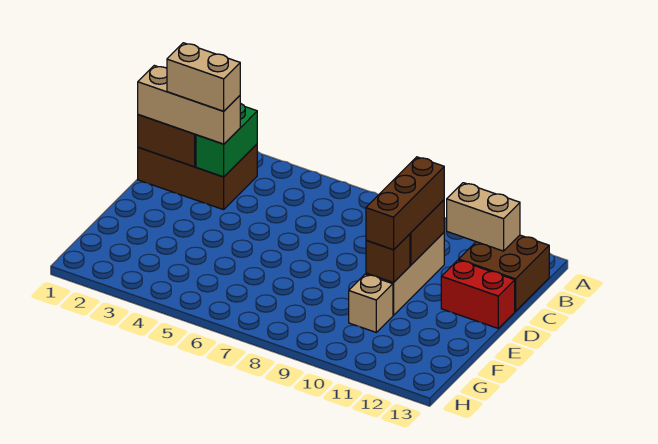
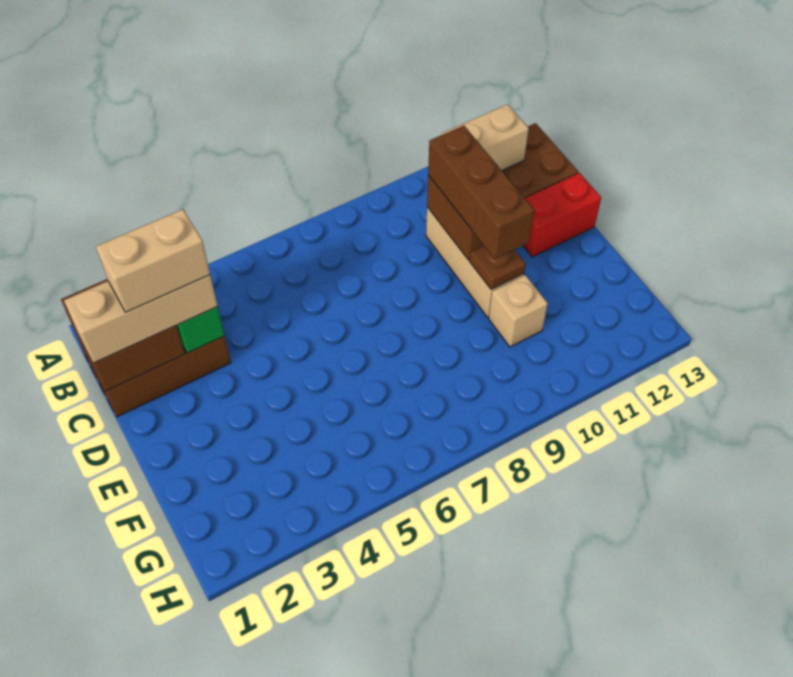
brown brick E10 level 2 -> brown plate E10 level 2

